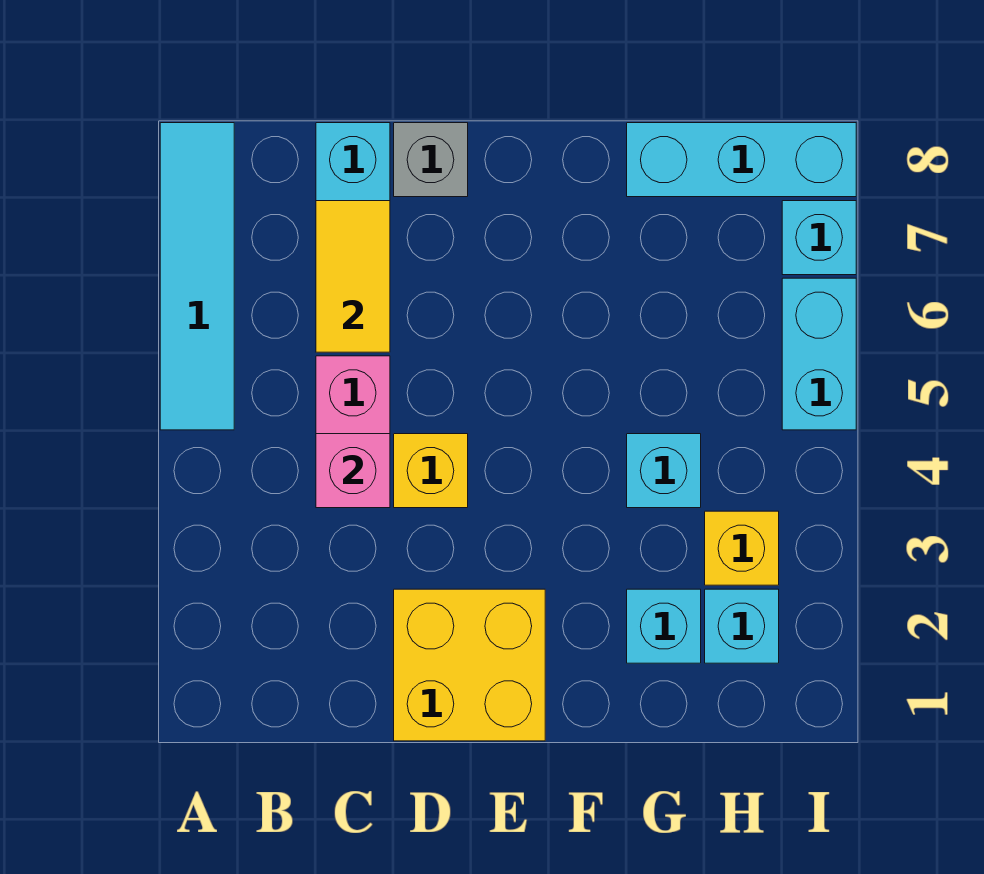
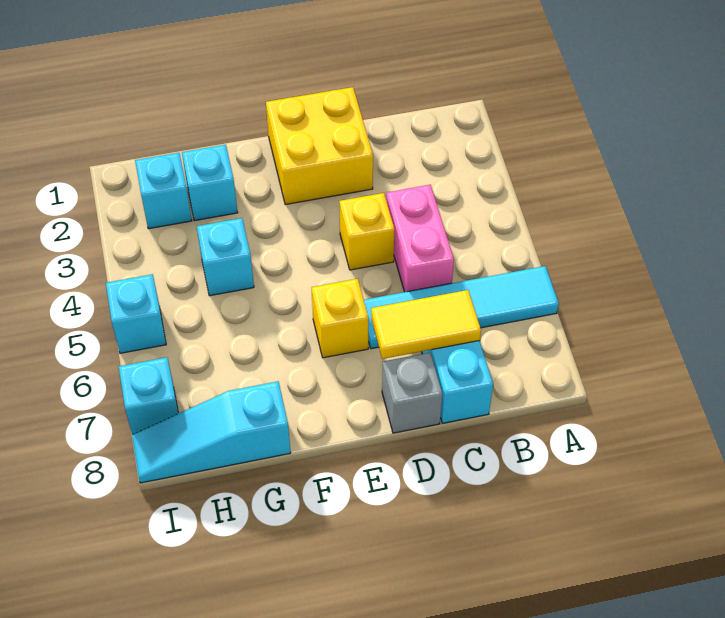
cyan tile A5:A8 level 1 -> cyan tile A6:D6 level 1
pink brick C4 level 2 -> none
yellow tile C6:C7 level 2 -> yellow tile C7:D7 level 2
cyan brick G8:I8 level 1 -> cyan slope G8:I8 level 1 top G
yellow brick H3 level 1 -> yellow brick E6 level 1
cyan brick I5:I6 level 1 -> cyan brick I5 level 1

